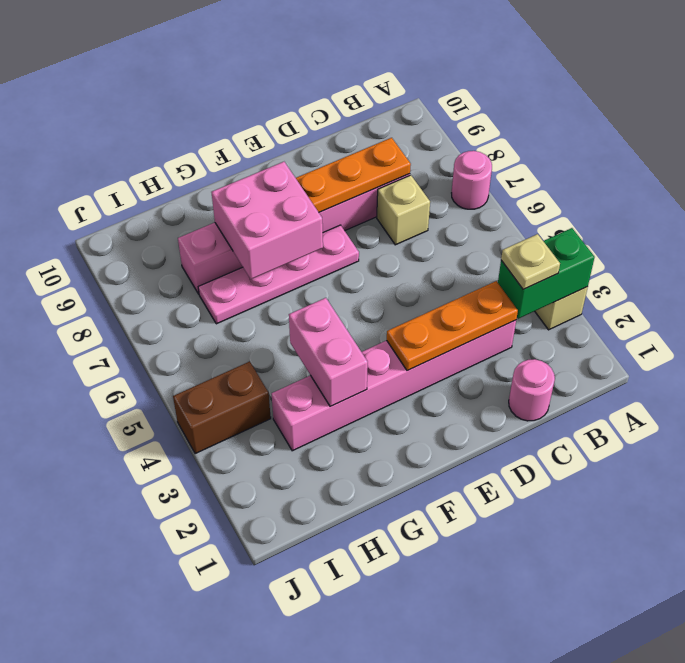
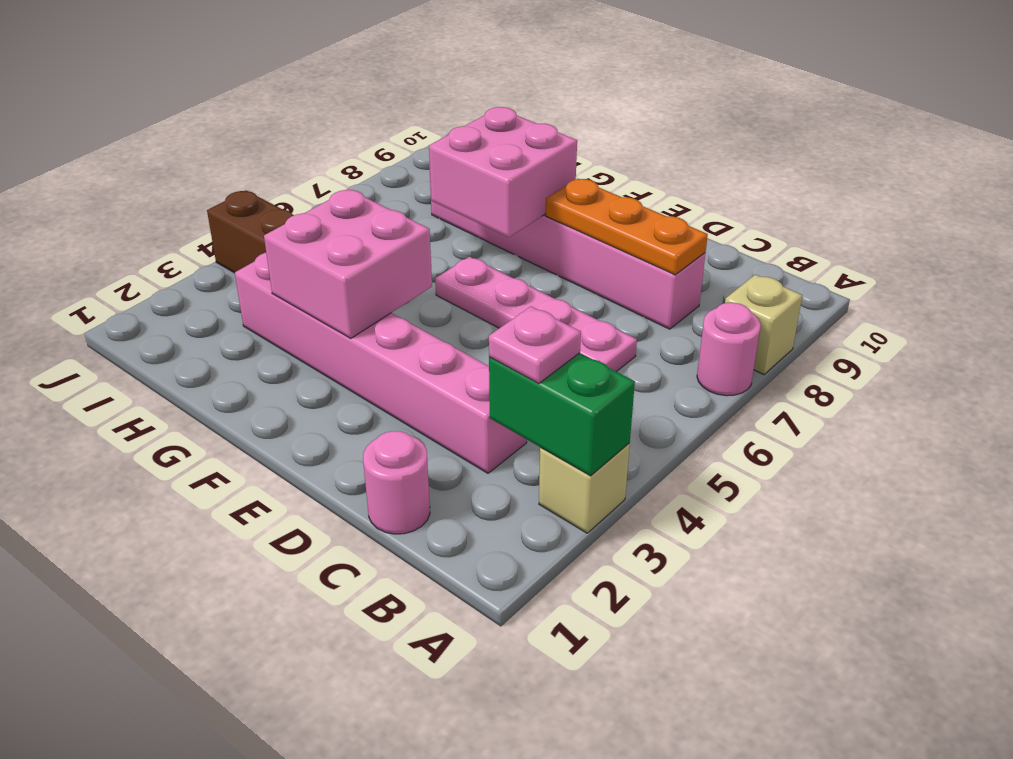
tan plate B3 level 3 -> pink plate B3 level 3
orange plate C3:E3 level 2 -> none
tan brick C7 level 1 -> tan brick A8 level 1
pink plate E7:H7 level 1 -> pink plate C6:F6 level 1
pink brick G3:G4 level 2 -> pink brick F3:G4 level 2

